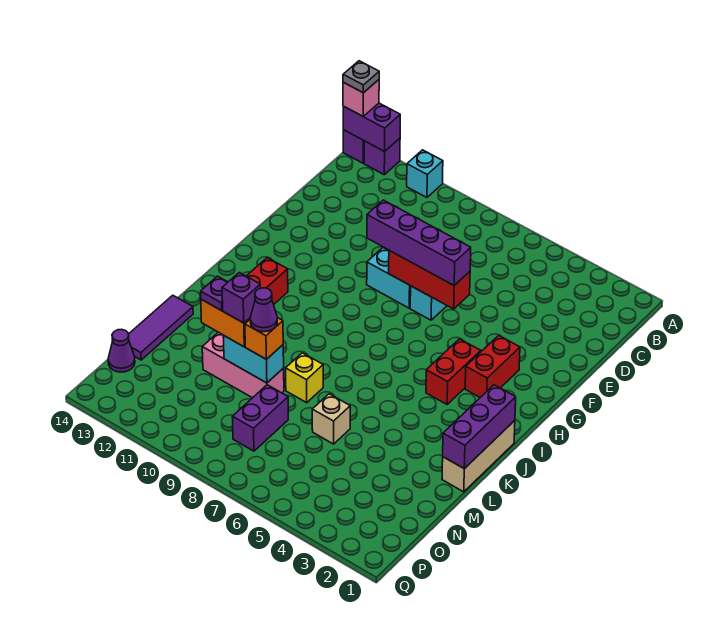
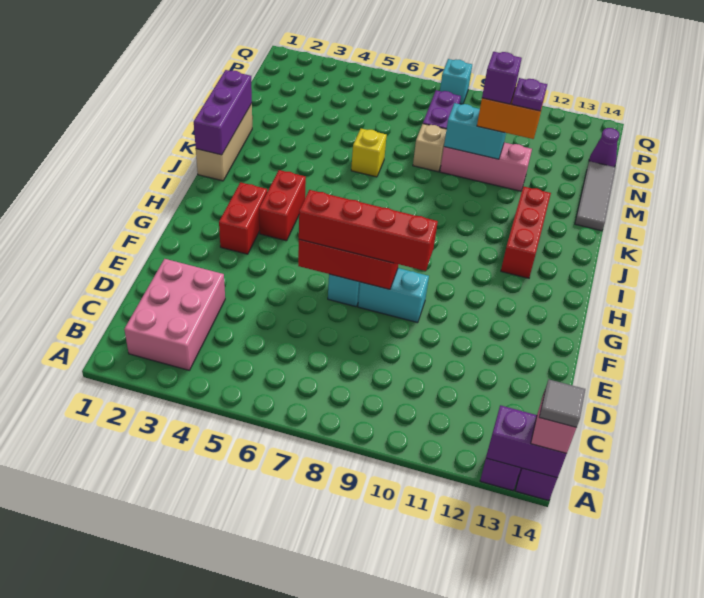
cyan brick A11 level 1 -> cyan brick Q8 level 1
grey plate A14 level 4 -> grey tile A14 level 4
none -> pink brick B2:D3 level 1
purple brick F6:F9 level 3 -> red brick F6:F9 level 3
yellow brick L8 level 1 -> yellow brick L6 level 1
purple tile L14:N14 level 1 -> grey tile L14:N14 level 1
tan brick M6 level 1 -> tan brick M8 level 1
orange brick M9 level 3 -> none
purple cone M9 level 4 -> none

